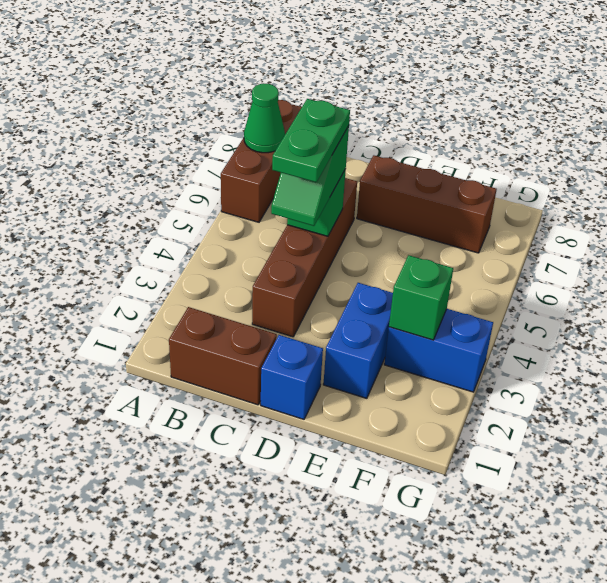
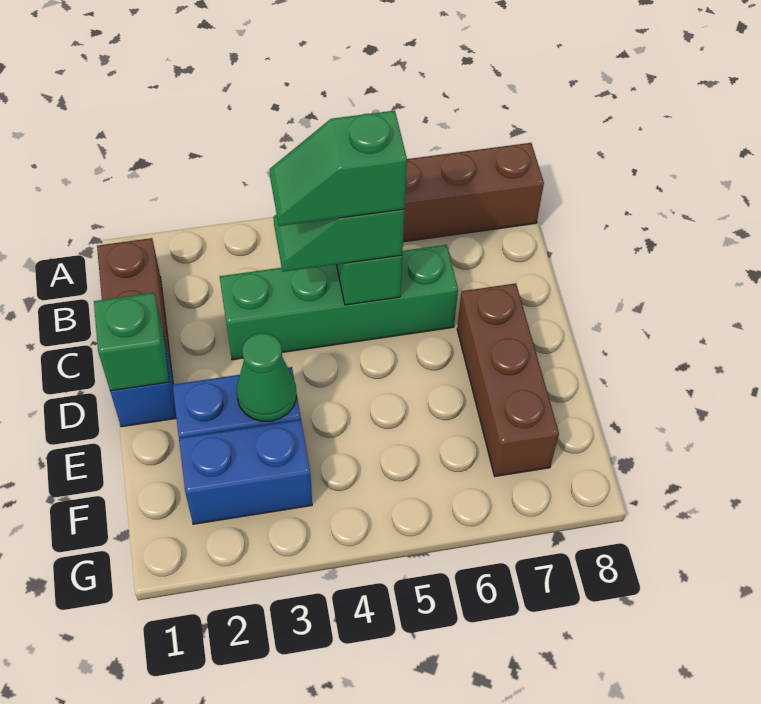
green cone A7 level 2 -> green cone E3 level 2
brown brick C3:C6 level 1 -> green brick C3:C6 level 1
green plate C4:C5 level 4 -> green slope C4:C5 level 4 top 5
blue brick F3:G3 level 1 -> blue brick F2:F3 level 1
green brick F3 level 2 -> green brick D1 level 2

